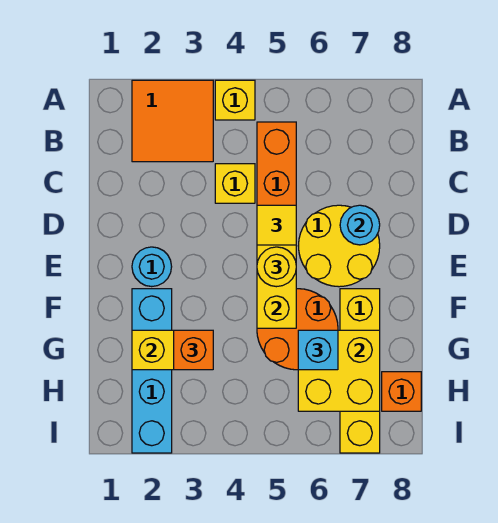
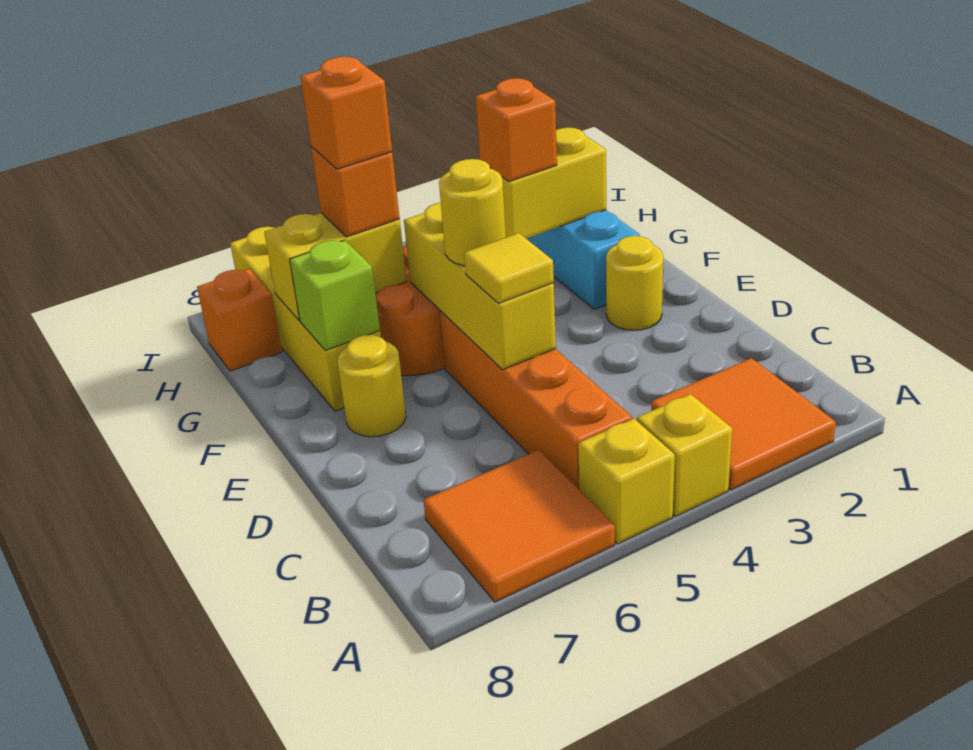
none -> orange tile A6:B7 level 1
yellow brick C4 level 1 -> yellow brick A5 level 1
yellow round brick D6:E7 level 1 -> yellow round brick E7 level 1
cyan round brick D7 level 2 -> none
cyan round brick E2 level 1 -> yellow round brick E2 level 1
none -> lime brick F7 level 2
yellow brick G6:H7 level 2 -> yellow brick G6:G7 level 2
cyan brick G6 level 3 -> orange brick G6 level 3
none -> orange brick G6 level 4

